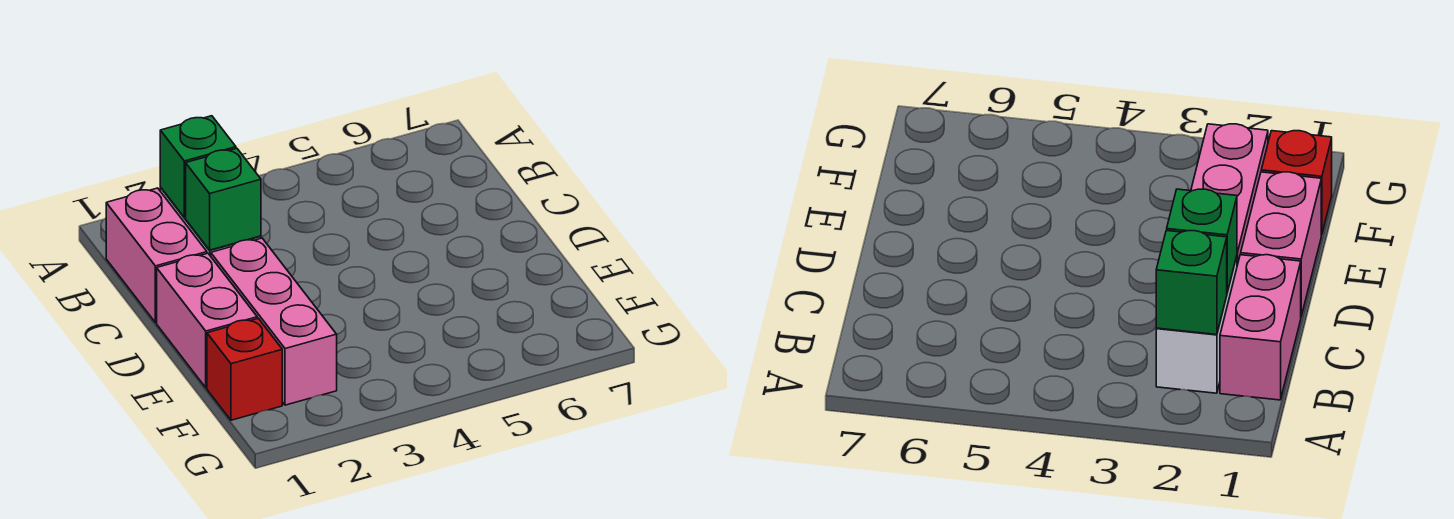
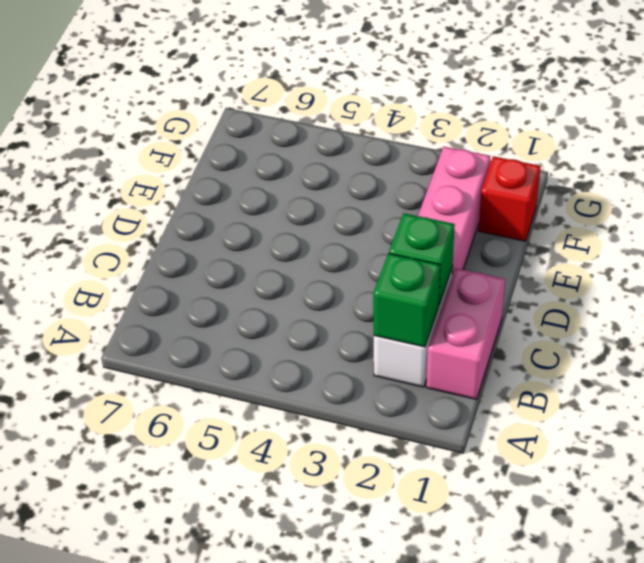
pink brick D1:E1 level 1 -> none

